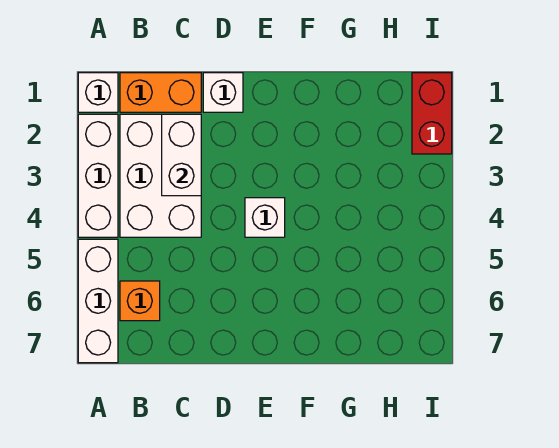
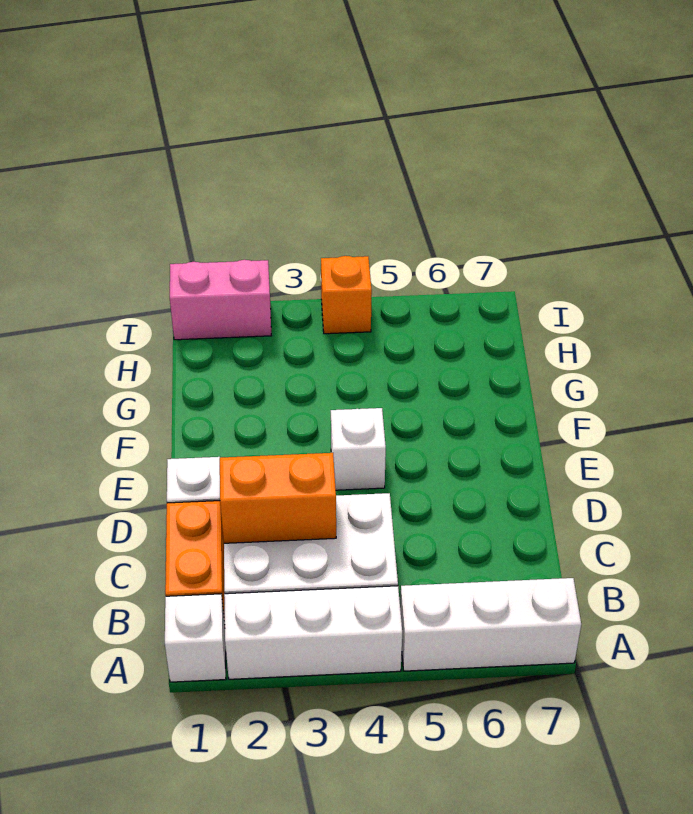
orange brick B6 level 1 -> orange brick I4 level 1
white brick C2:C3 level 2 -> orange brick C2:C3 level 2
red brick I1:I2 level 1 -> pink brick I1:I2 level 1

